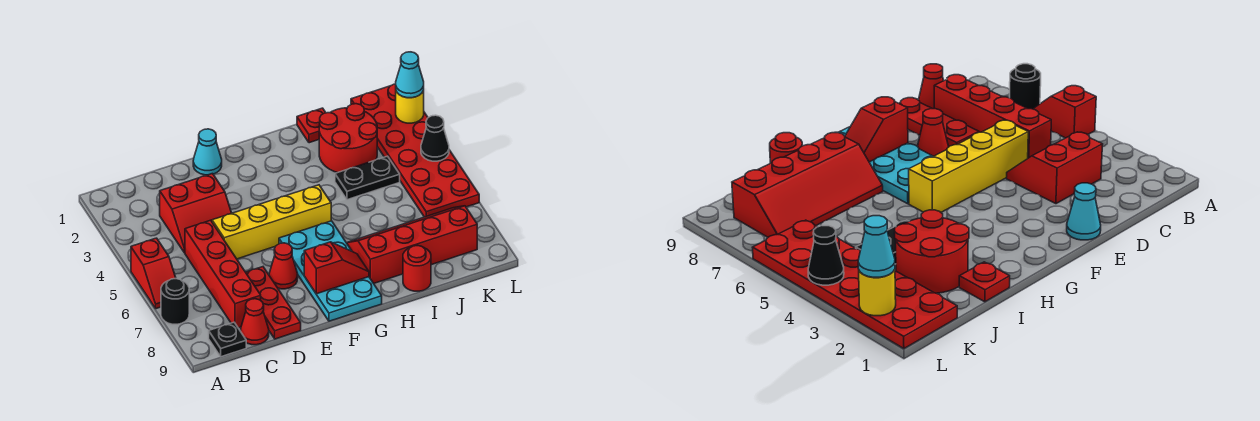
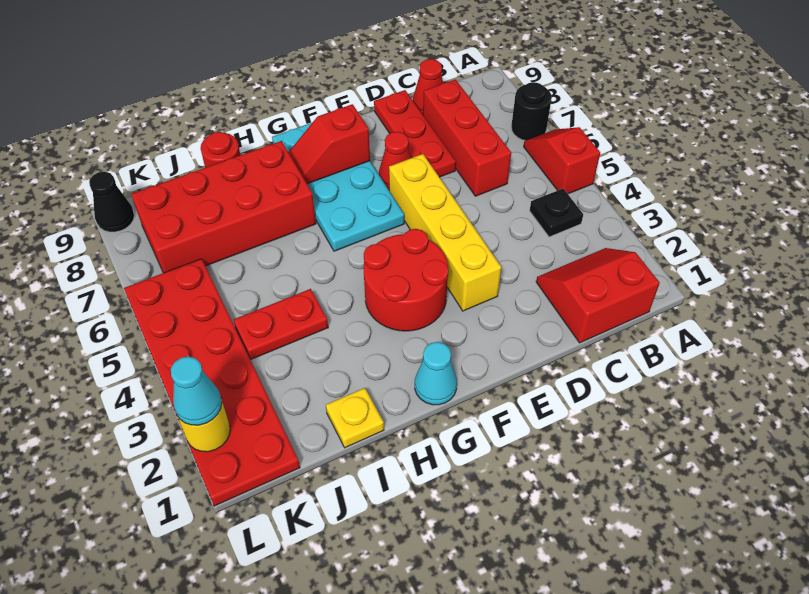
black plate B9 level 1 -> black plate B4 level 1
red slope C3:D4 level 1 top 3 -> red slope B1:C2 level 1 top 1
red brick C5:C8 level 1 -> red brick C6:C8 level 1
yellow brick D5:G5 level 1 -> yellow brick E3:E6 level 1
cyan cone E1 level 1 -> cyan cone G1 level 1
red slope H7:K8 level 1 top 8 -> red brick H7:K8 level 1
red plate I1 level 1 -> yellow plate I1 level 1
red round brick I2:J3 level 1 -> red round brick F3:G4 level 1
black plate I4:J4 level 1 -> red plate I4:J4 level 1
black cone L4 level 2 -> black cone L9 level 1

